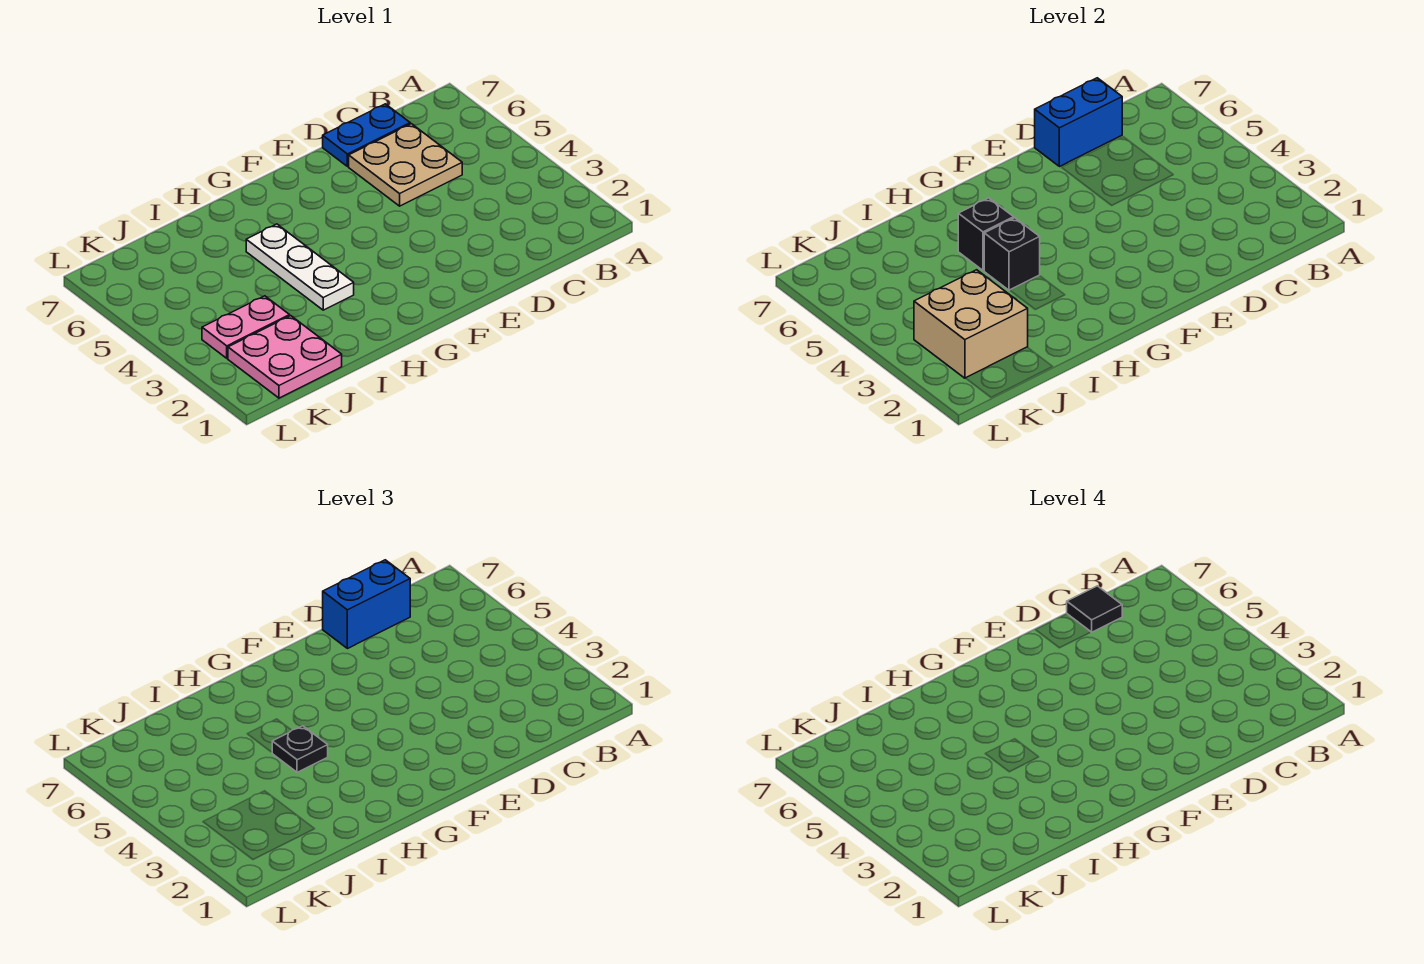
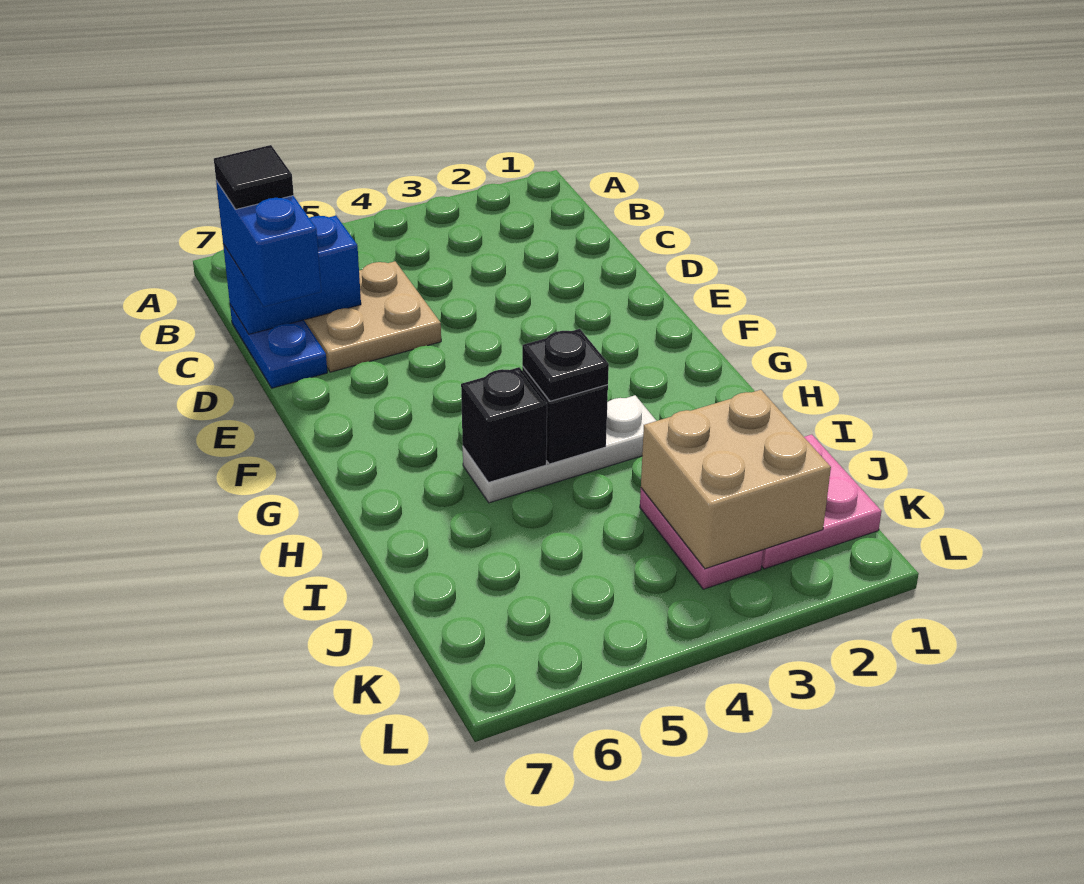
blue brick C7:D7 level 2 -> blue brick C6:C7 level 2

